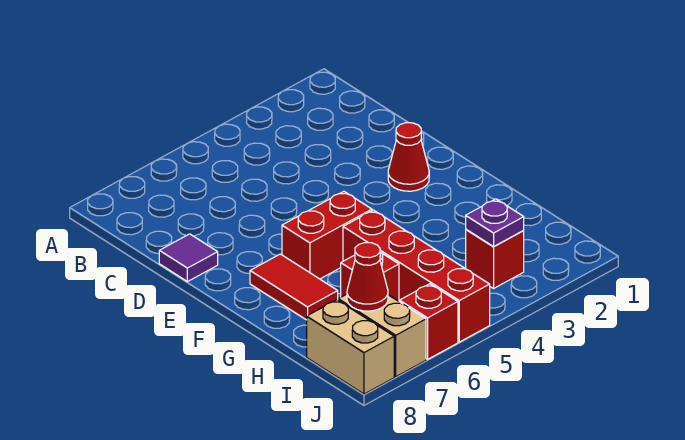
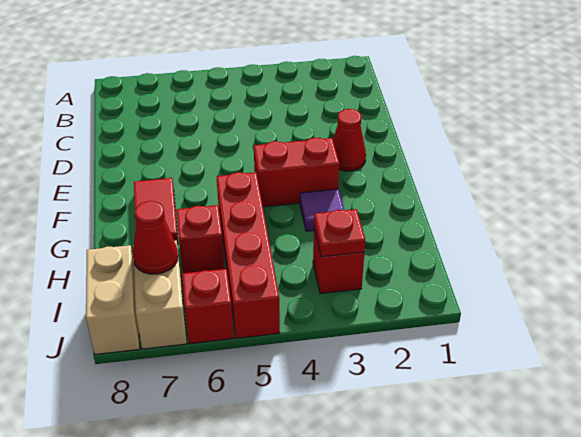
purple tile D8 level 1 -> purple tile G3 level 1
red brick F5:F6 level 1 -> red brick F3:F4 level 1
purple plate I3 level 2 -> red plate I3 level 2

